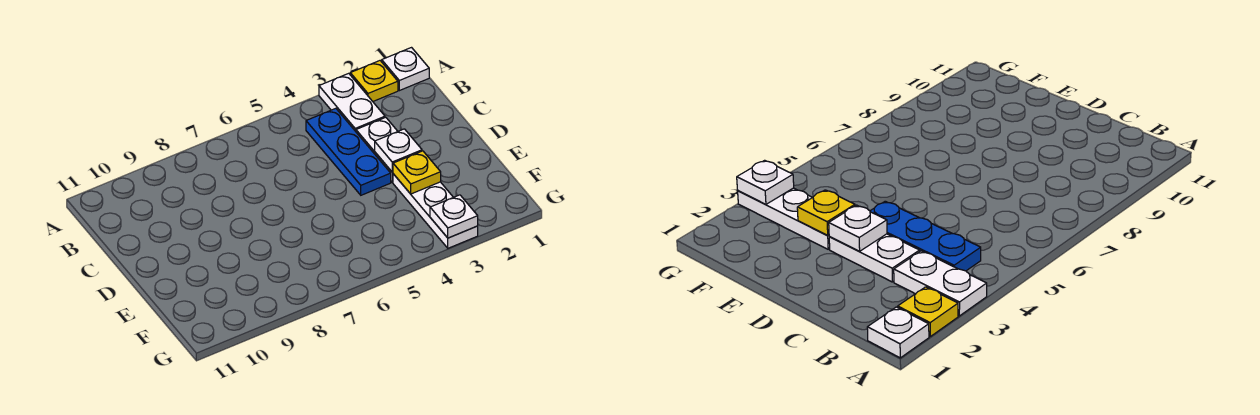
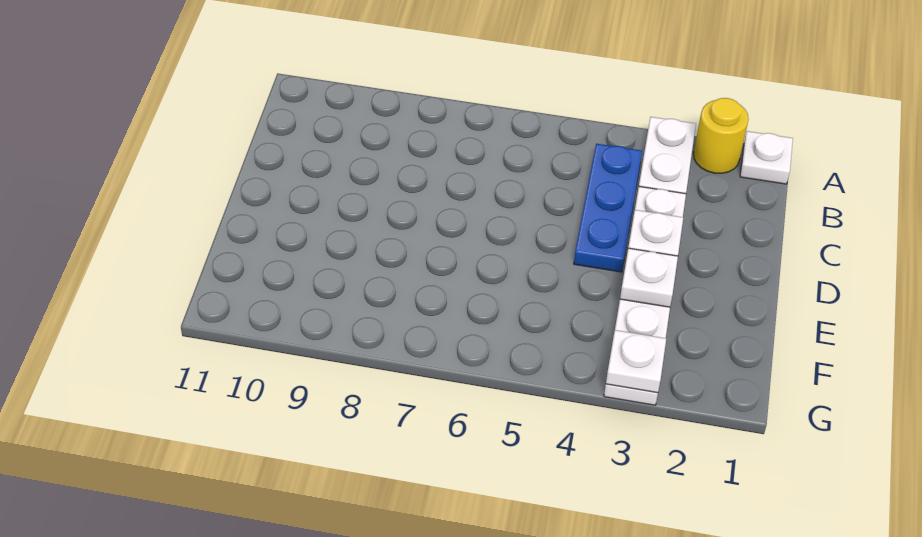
yellow plate A2 level 1 -> yellow round brick A2 level 1
yellow plate E3 level 2 -> white plate E3 level 2

